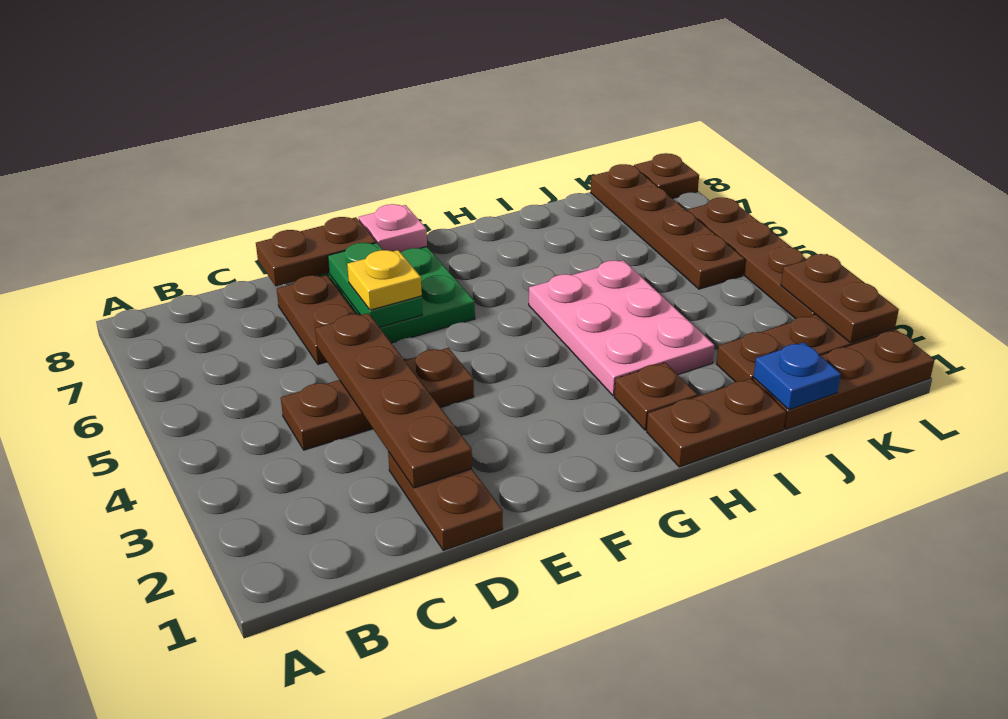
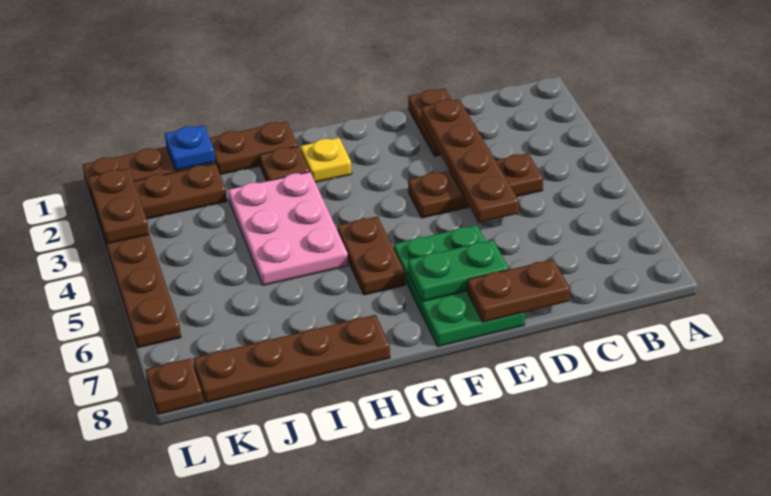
brown plate D6:D7 level 1 -> brown plate G5:G6 level 1
green plate E6:E7 level 2 -> green plate E7:F7 level 2
yellow plate E6 level 3 -> yellow plate G2 level 1
pink plate F8 level 2 -> none
brown plate K5:K8 level 1 -> brown plate H8:K8 level 1

